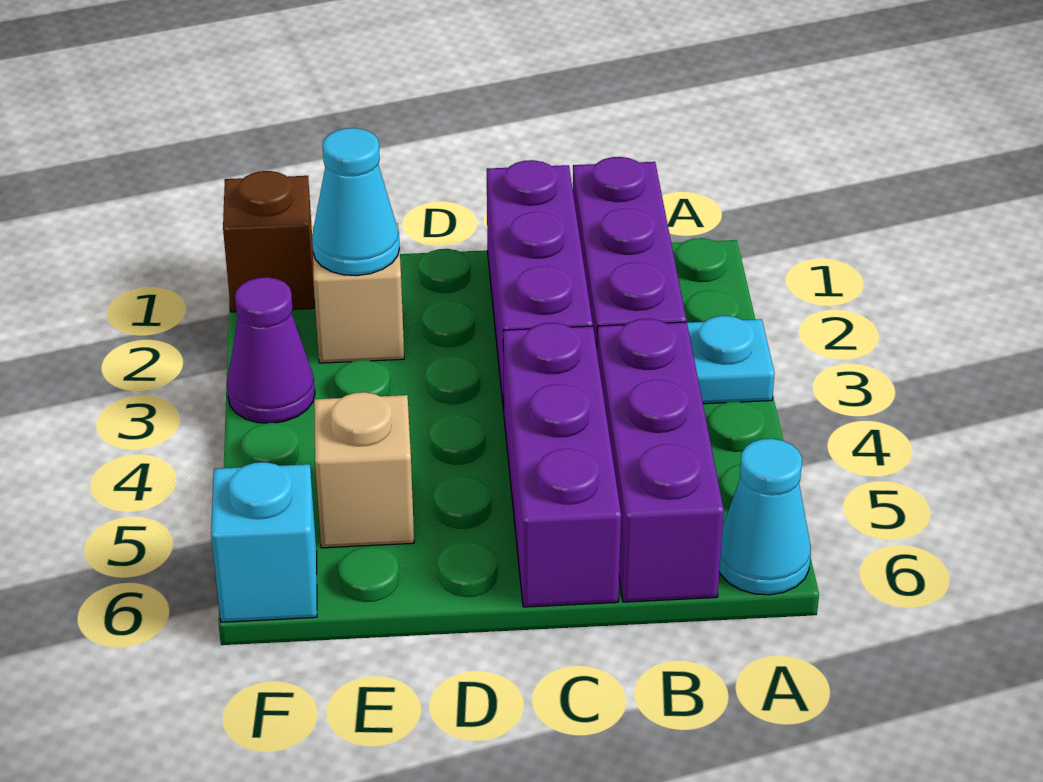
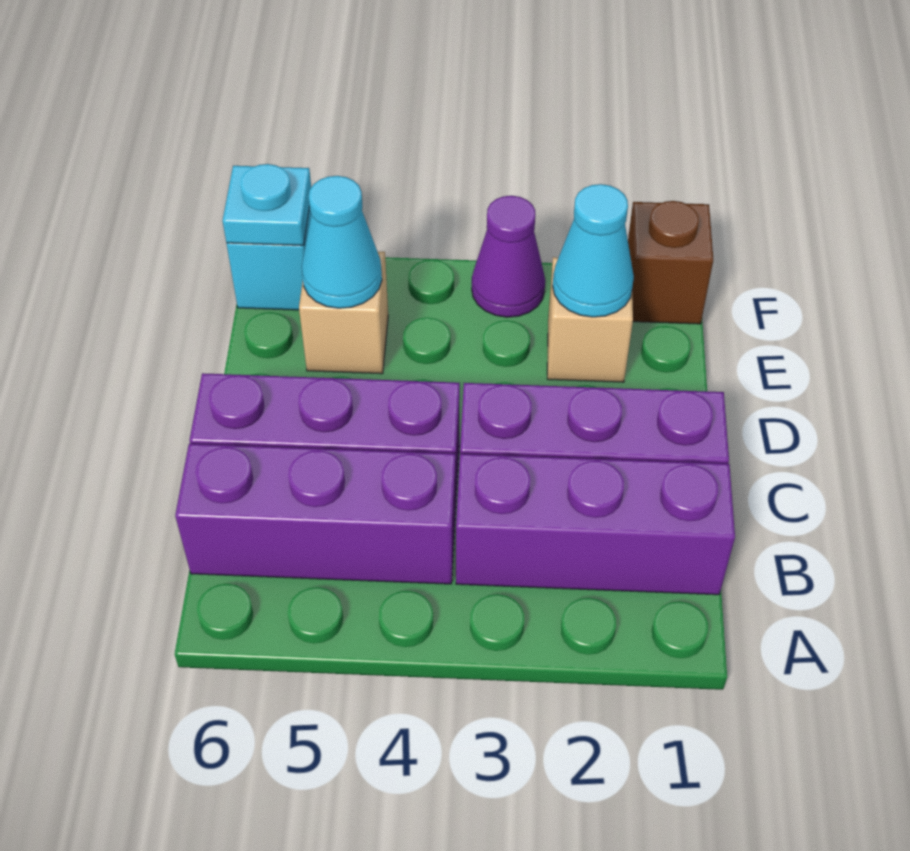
cyan plate A3 level 1 -> cyan plate F6 level 2
cyan cone A6 level 1 -> cyan cone E5 level 2

